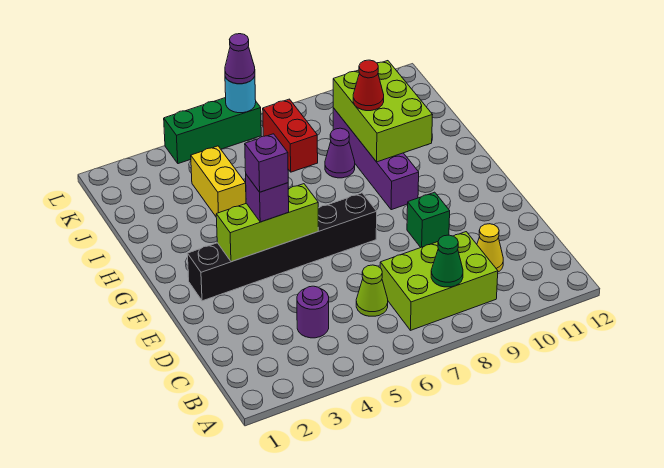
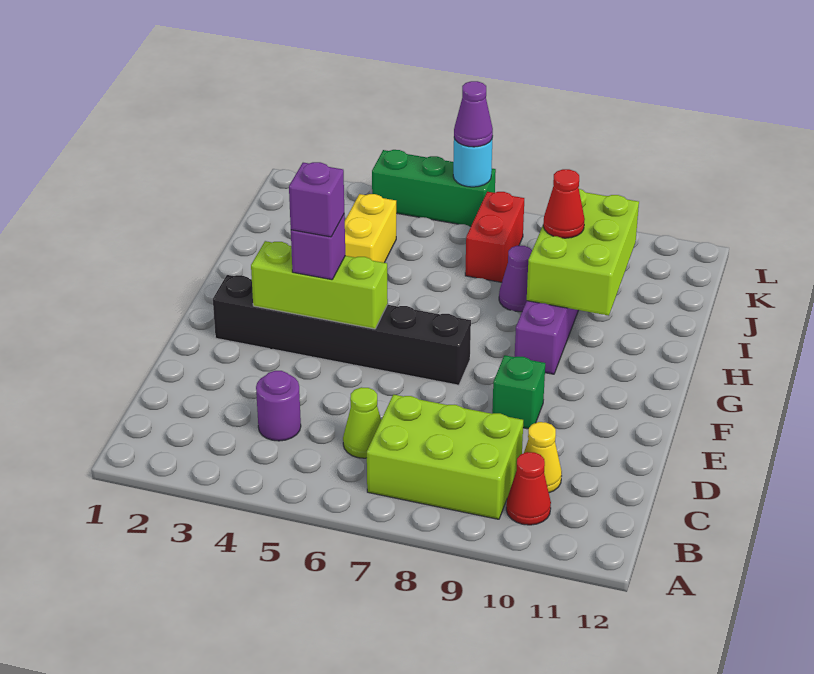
green cone B8 level 2 -> none
none -> red cone B10 level 1

